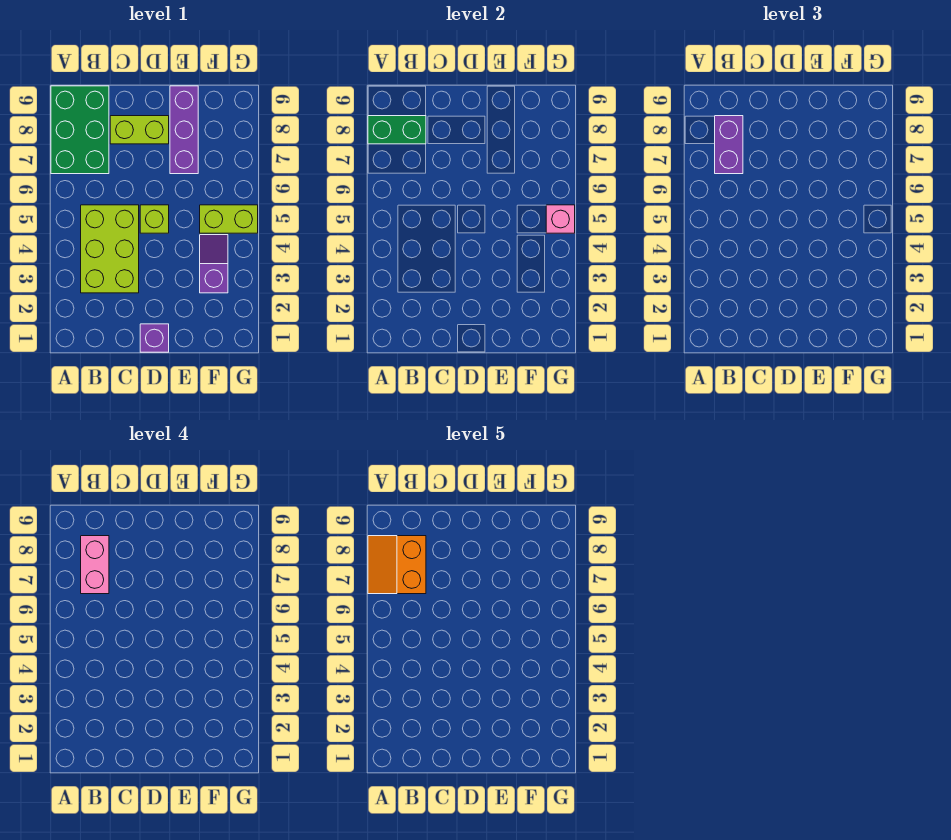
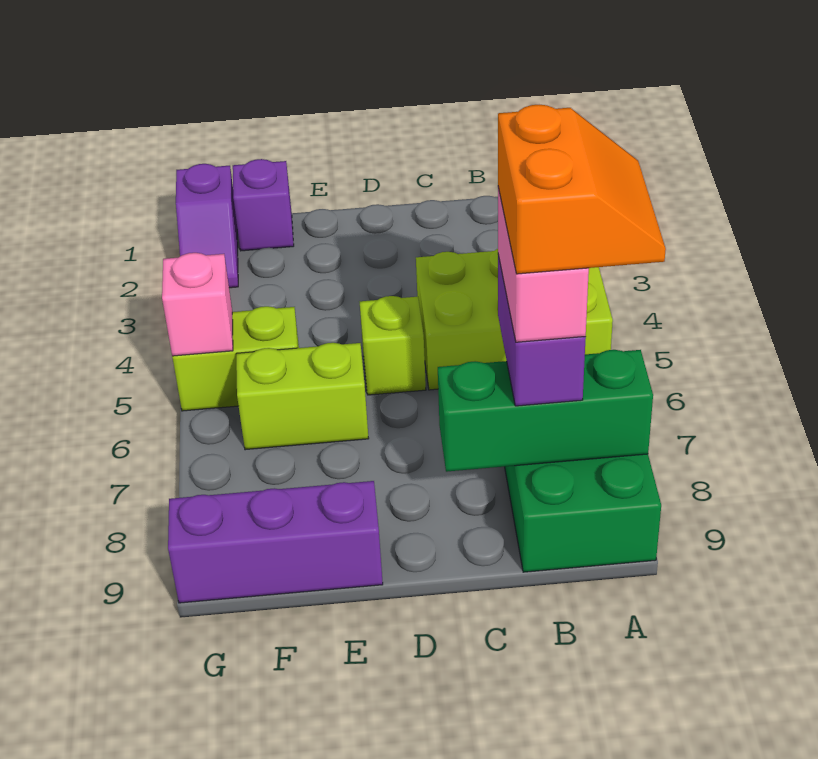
green brick A8:B8 level 2 -> green brick A8:C8 level 2
lime brick B3:C5 level 1 -> lime brick A4:C5 level 1
lime brick C8:D8 level 1 -> lime brick E6:F6 level 1
purple brick D1 level 1 -> purple brick F1 level 1
purple brick E7:E9 level 1 -> purple brick E9:G9 level 1
purple slope F3:F4 level 1 top 3 -> purple slope G1:G2 level 1 top 1

